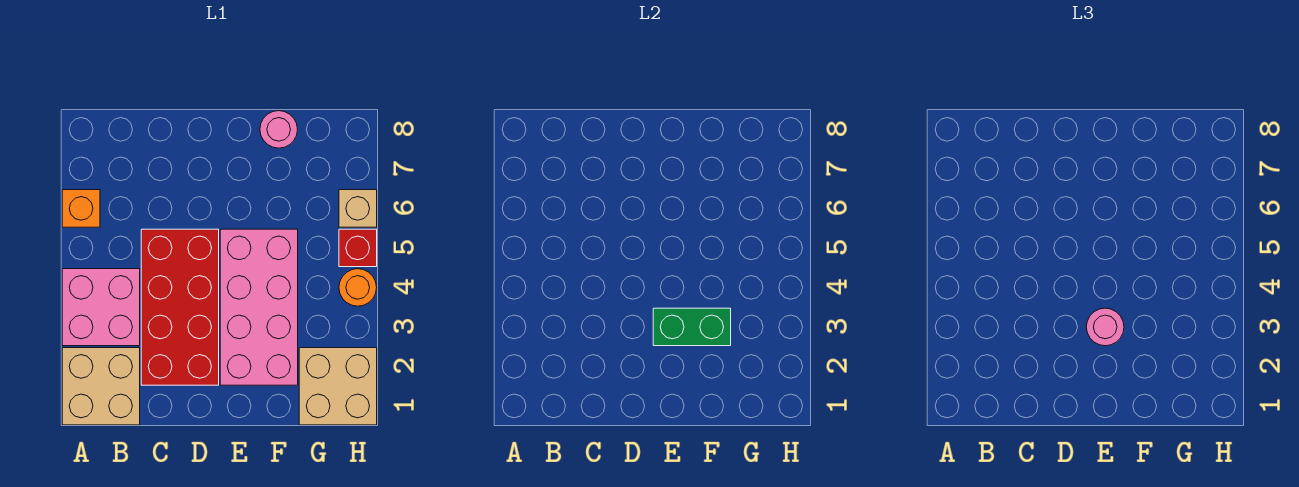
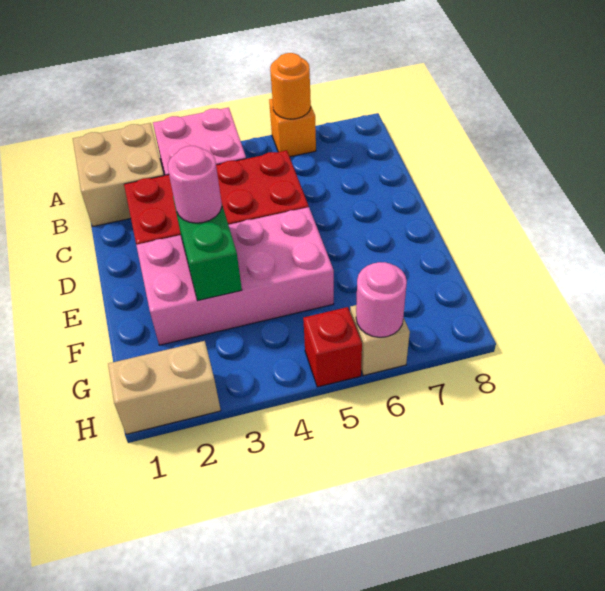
pink round brick F8 level 1 -> pink round brick H6 level 2
tan brick G1:H2 level 1 -> tan brick H1:H2 level 1
orange round brick H4 level 1 -> orange round brick A6 level 2

